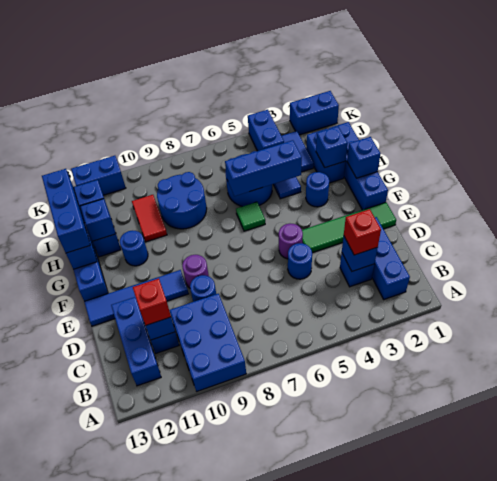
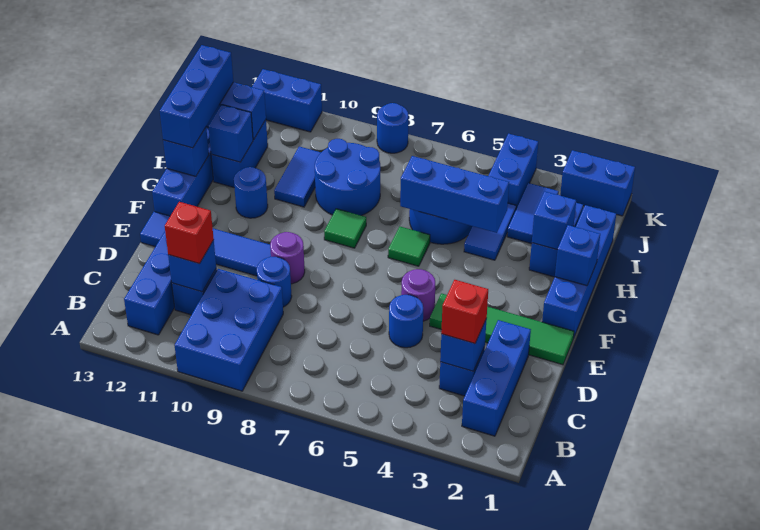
blue round brick G3 level 1 -> blue round brick K8 level 1
none -> green tile G8 level 1
red tile H10:I10 level 1 -> blue tile H10:I10 level 1

